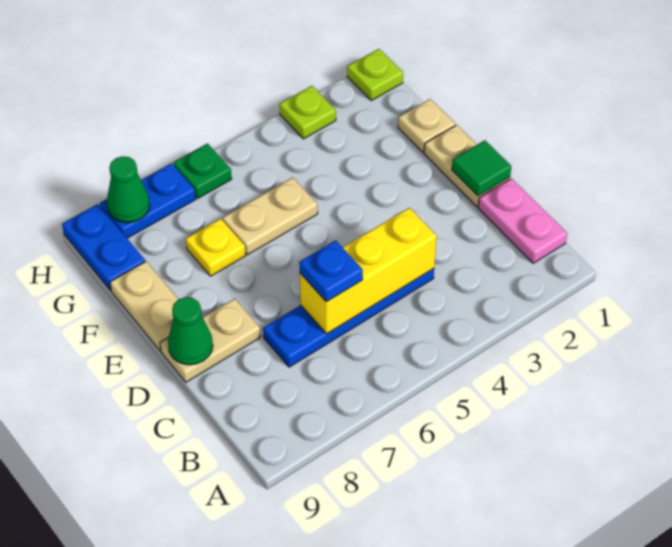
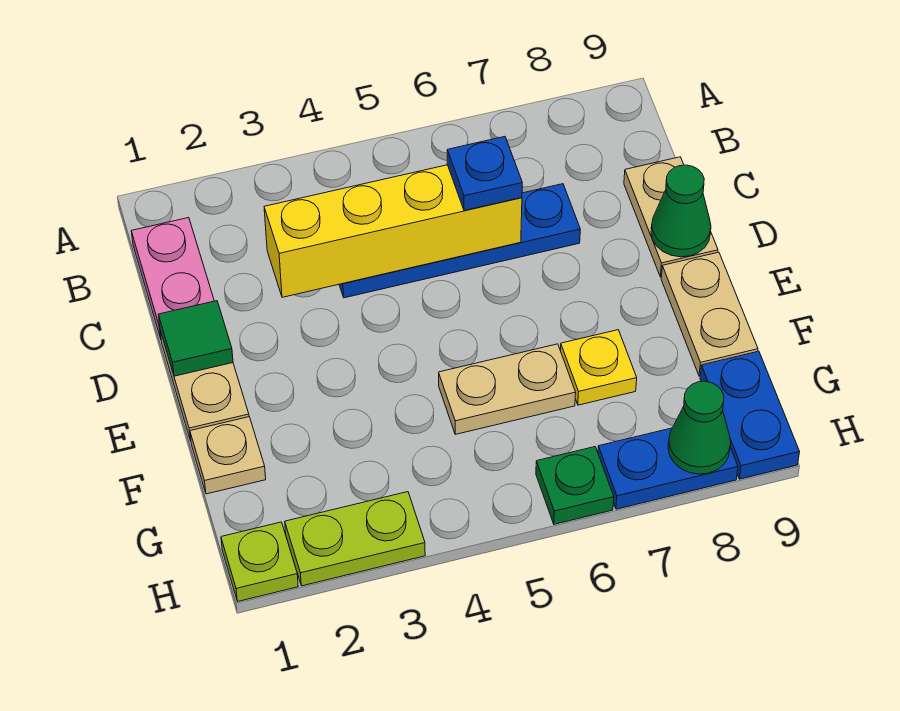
yellow brick C4:C6 level 2 -> yellow brick C3:C6 level 2
tan plate D8:D9 level 1 -> tan plate C9:D9 level 1
lime plate H3 level 1 -> lime plate H2:H3 level 1

